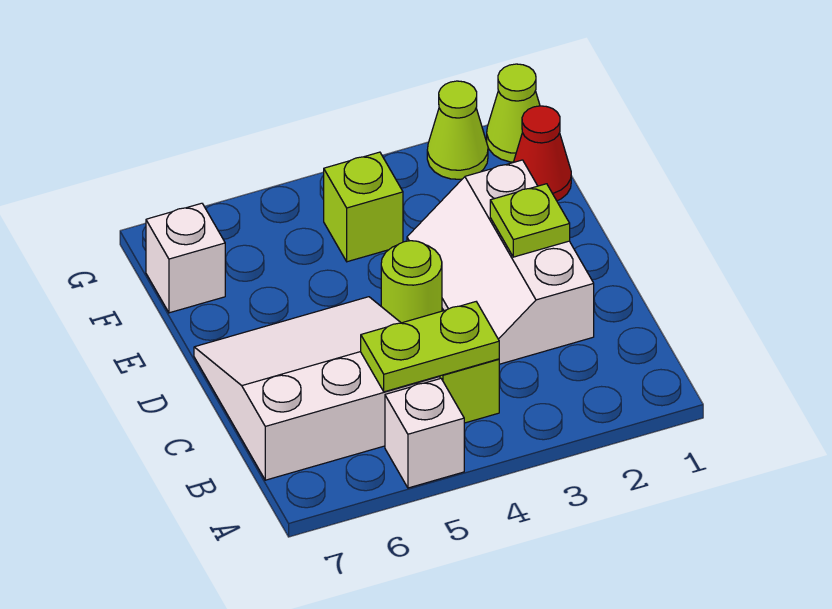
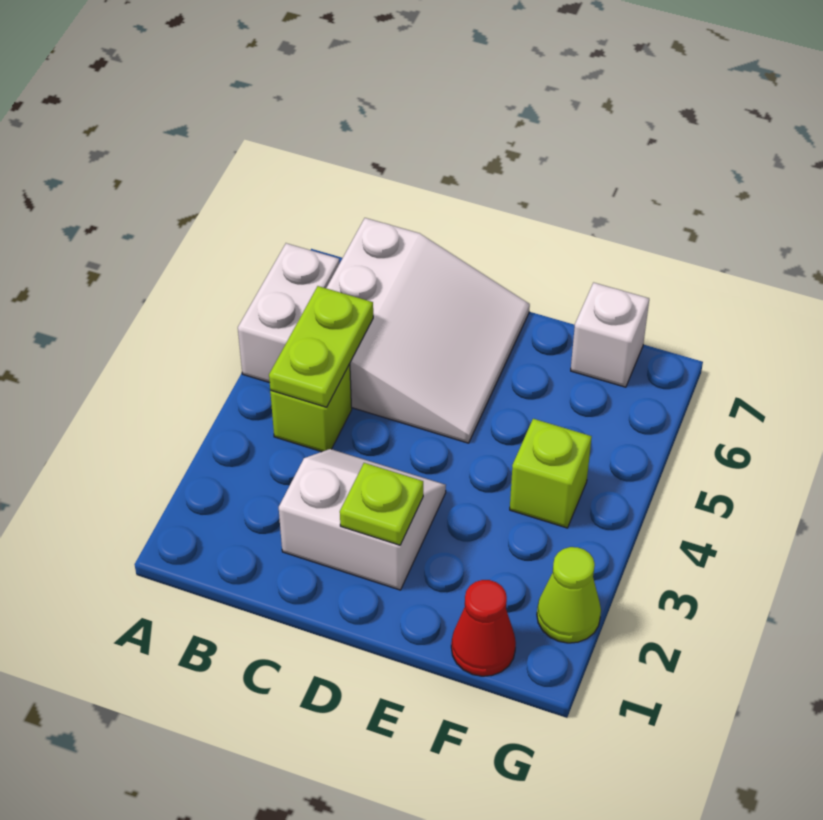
white brick A5 level 1 -> white brick A5:A6 level 1
white slope C2:E3 level 1 top 2 -> white slope C2:D3 level 1 top 2
lime round brick D4 level 1 -> none
lime cone G1 level 1 -> none

